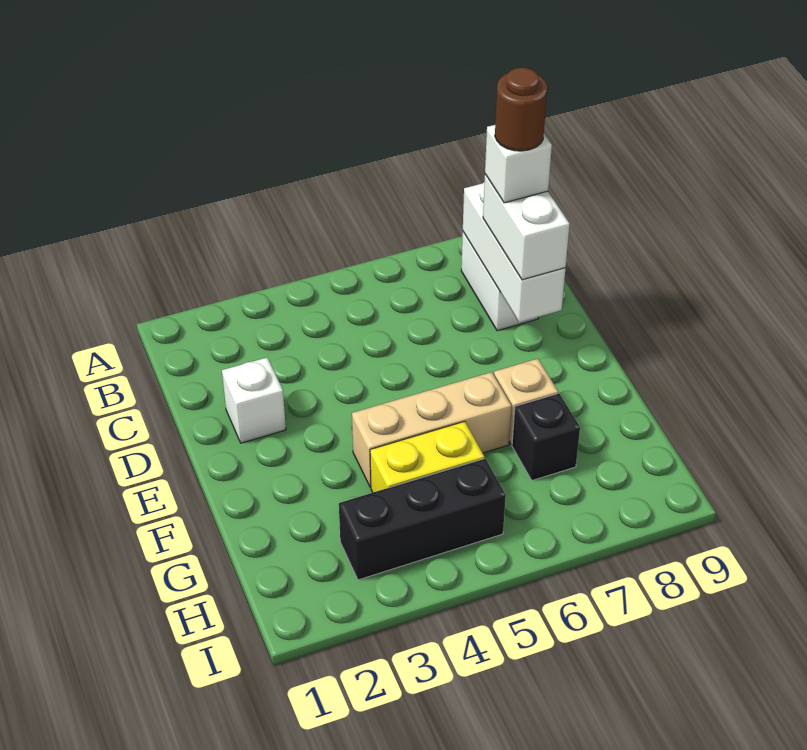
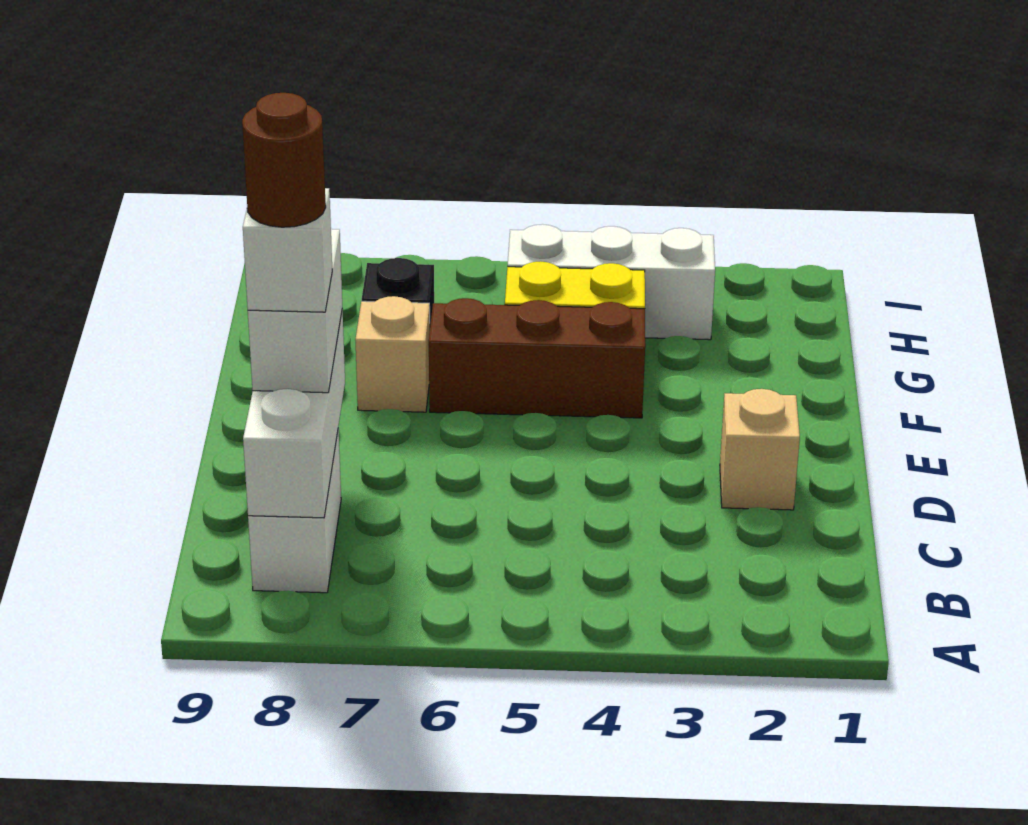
white brick D2 level 1 -> tan brick D2 level 1
tan brick F4:F6 level 1 -> brown brick F4:F6 level 1
black brick H3:H5 level 1 -> white brick H3:H5 level 1

